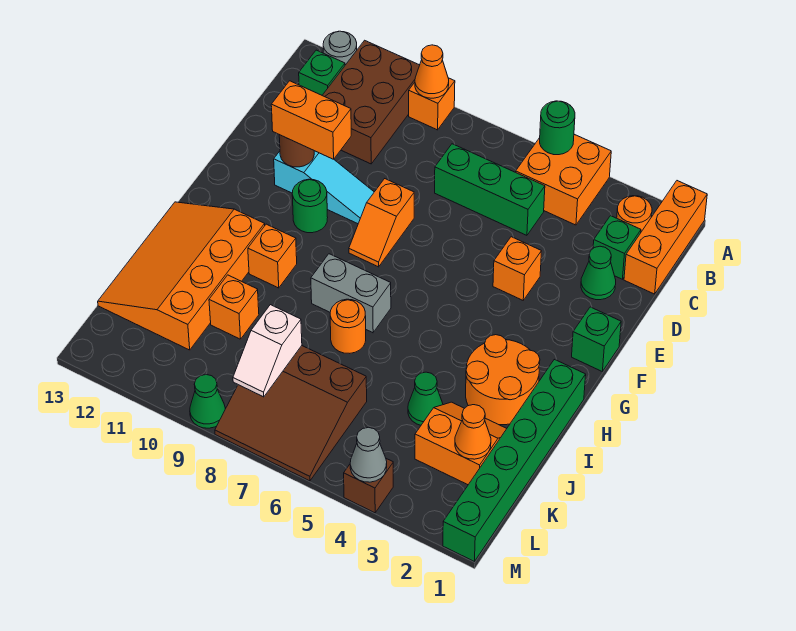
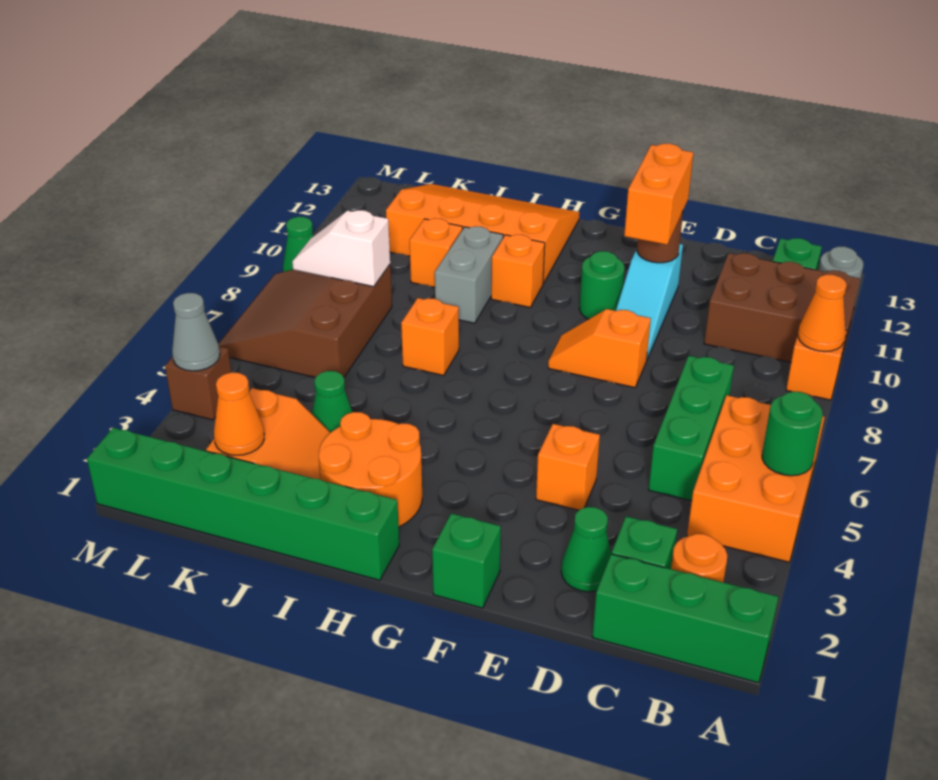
orange brick A1:C1 level 1 -> green brick A1:C1 level 1
orange brick A4:B5 level 1 -> orange brick A4:B6 level 1
grey brick H7:H8 level 1 -> grey brick I9:I10 level 1
orange round brick I7 level 1 -> orange brick I7 level 1

